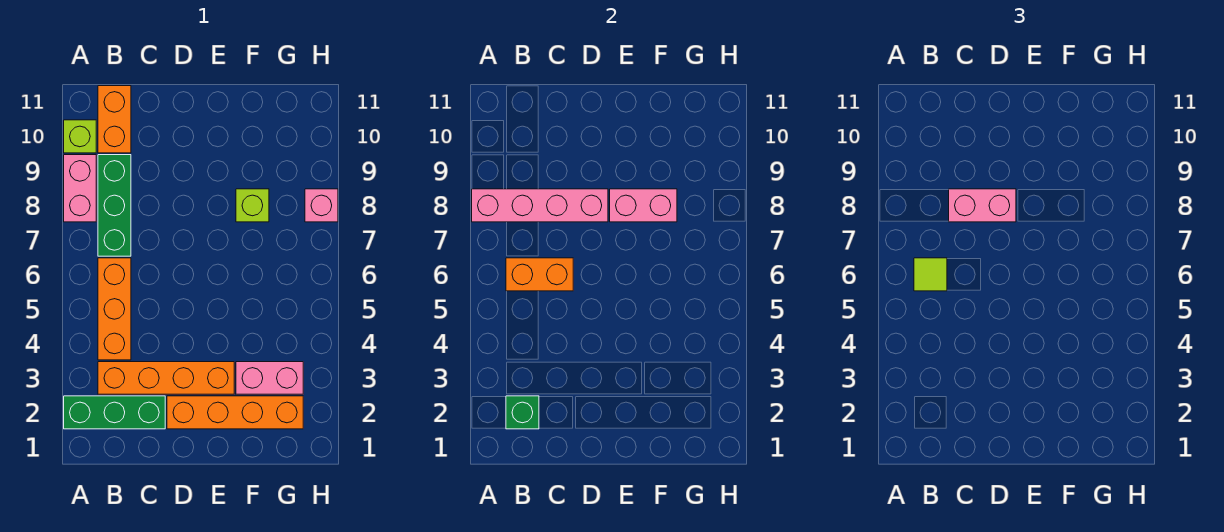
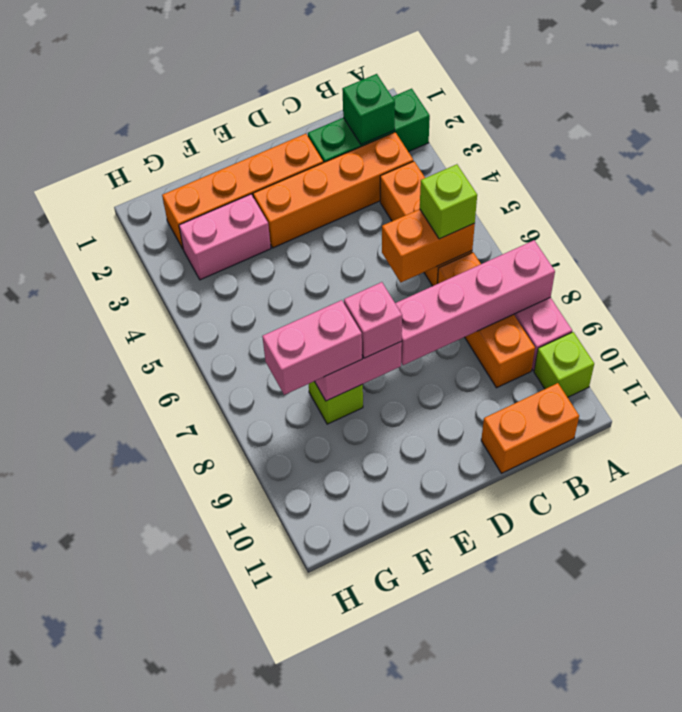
lime tile B6 level 3 -> lime brick B6 level 3
green brick B7:B9 level 1 -> orange brick B7:B9 level 1
orange brick B10:B11 level 1 -> orange brick B11:C11 level 1
pink brick C8:D8 level 3 -> pink brick F8:G8 level 3
pink brick H8 level 1 -> pink brick E8 level 3

